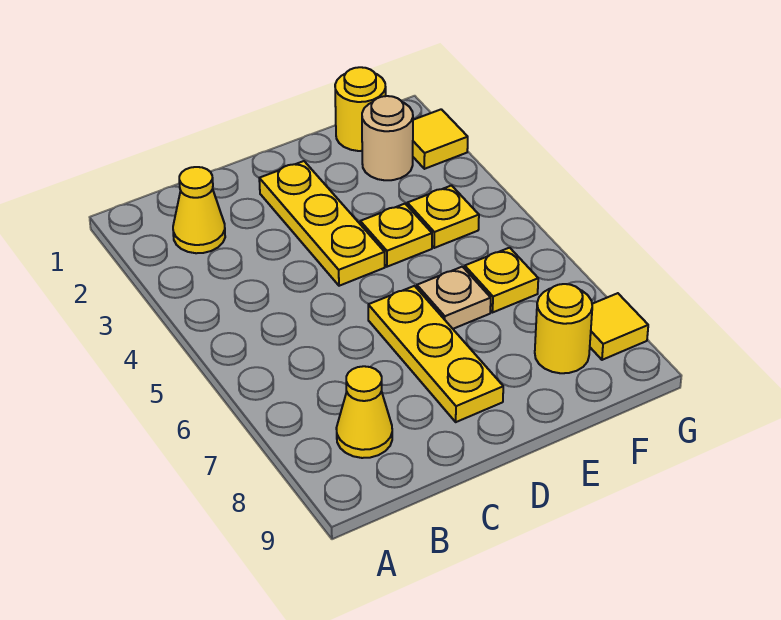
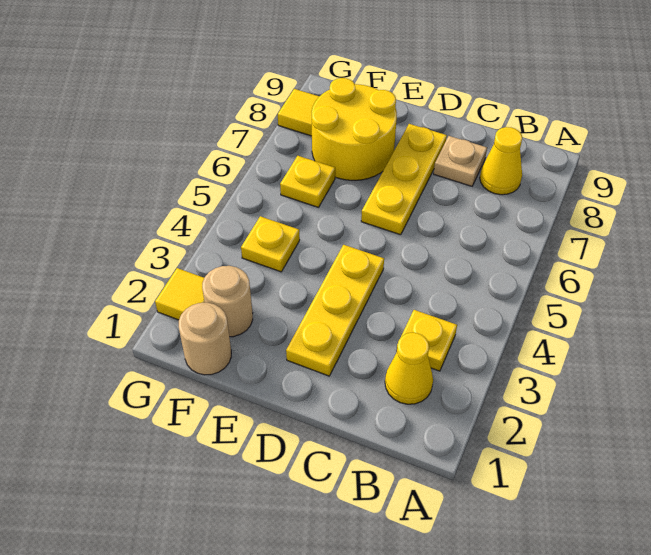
yellow plate E4 level 1 -> yellow plate B3 level 1
tan plate E6 level 1 -> tan plate C8 level 1
yellow round brick F1 level 1 -> tan round brick F1 level 1
yellow round brick F8 level 1 -> yellow round brick E7:F8 level 1

